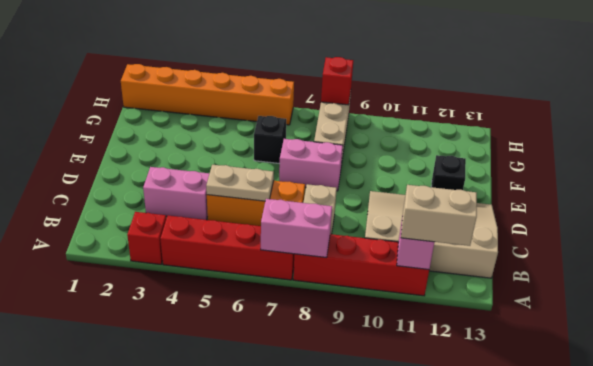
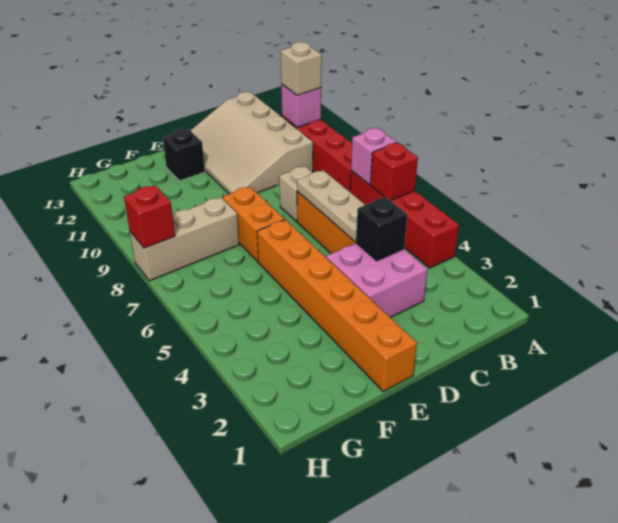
red brick A3 level 1 -> red brick A6 level 2
pink brick A7:A8 level 2 -> pink brick A7 level 2
tan brick A11:A12 level 3 -> tan brick A11 level 3
pink brick C3:C4 level 1 -> pink brick C3:D4 level 1
tan plate C5:C6 level 2 -> tan plate C5:C7 level 2
pink brick E7:E8 level 1 -> orange brick E7:E8 level 1
black brick F6 level 1 -> black brick C4 level 2
orange brick H1:H6 level 1 -> orange brick E1:E6 level 1

